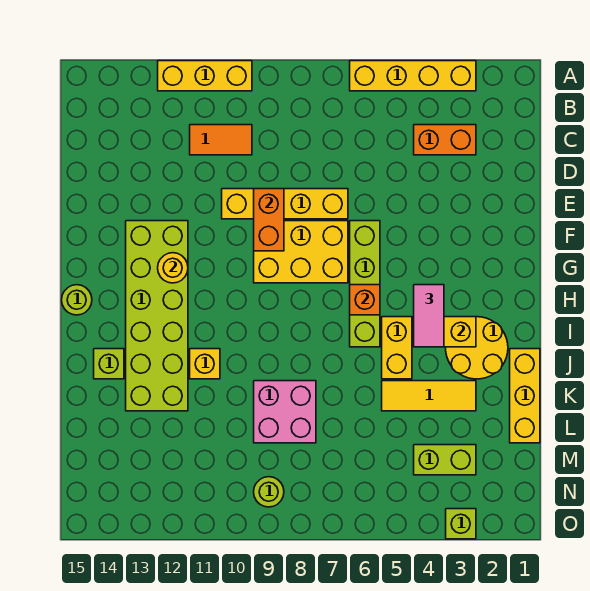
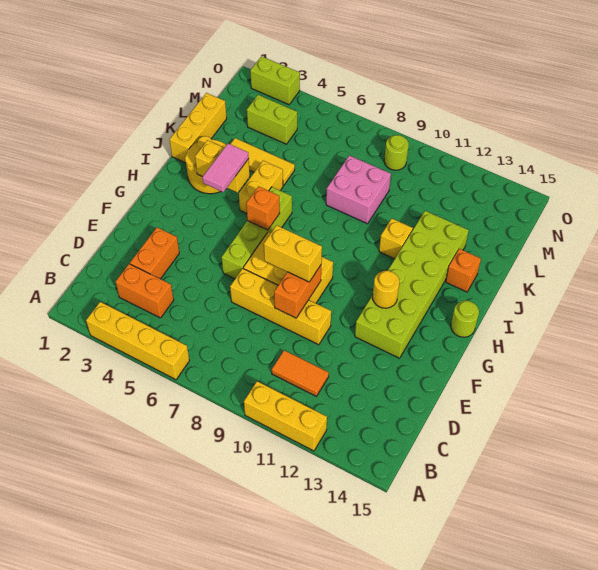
none -> orange brick D3:E3 level 1
none -> yellow brick F8:F9 level 3
lime brick J14 level 1 -> orange brick J14 level 1
lime brick O3 level 1 -> lime brick O2:O3 level 1

